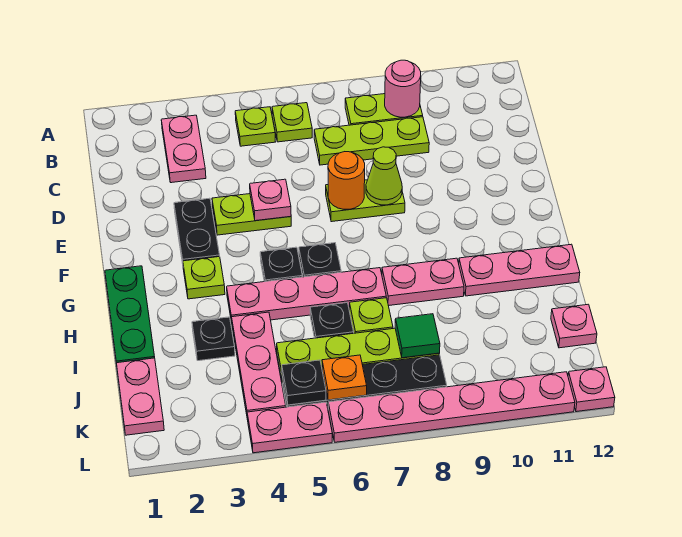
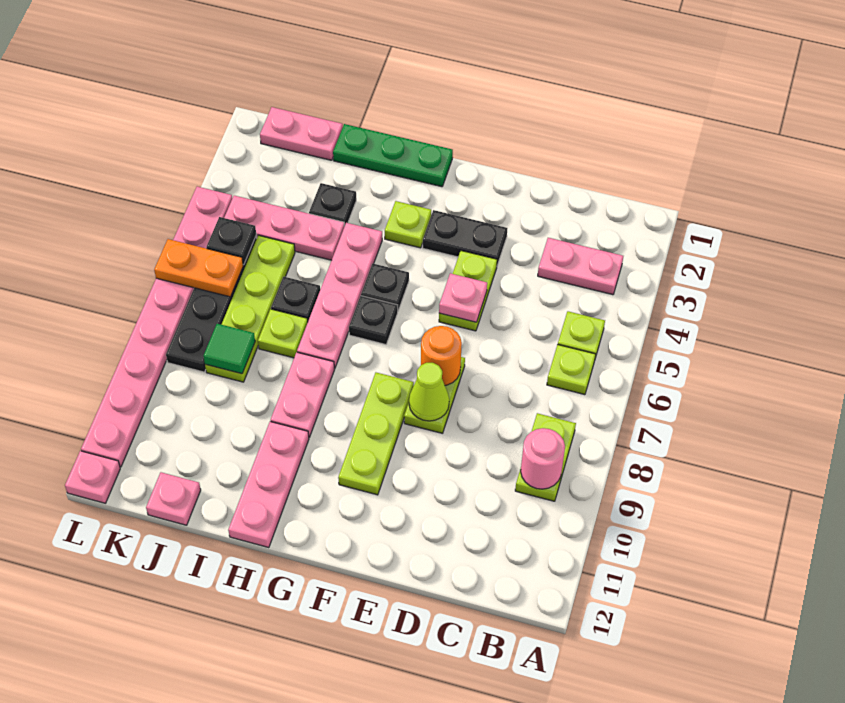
lime plate C7:C9 level 1 -> lime plate F8:F10 level 1
orange plate K6 level 2 -> orange plate K6:L6 level 2

